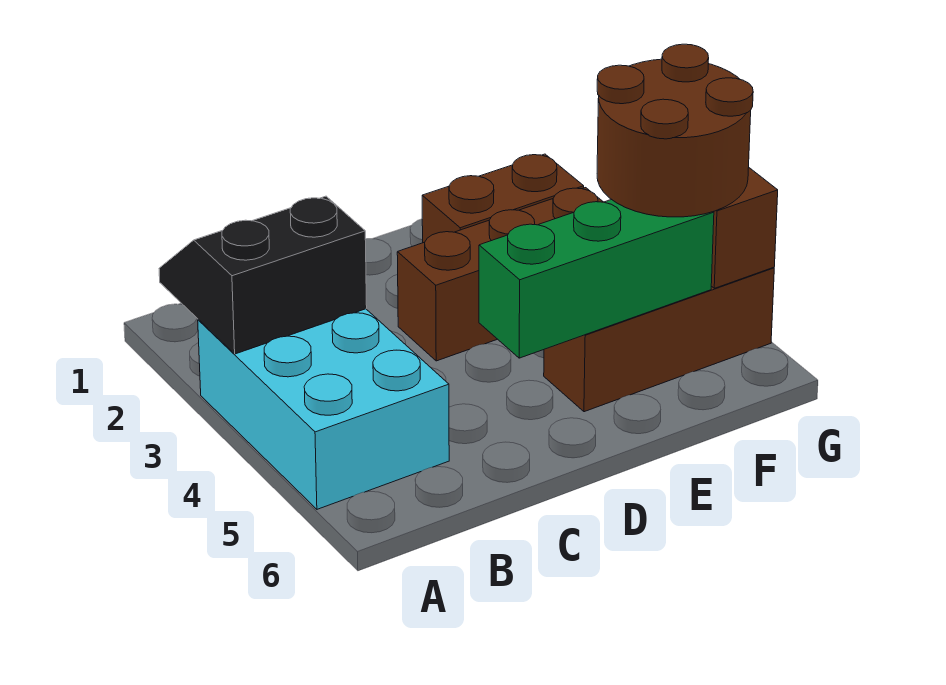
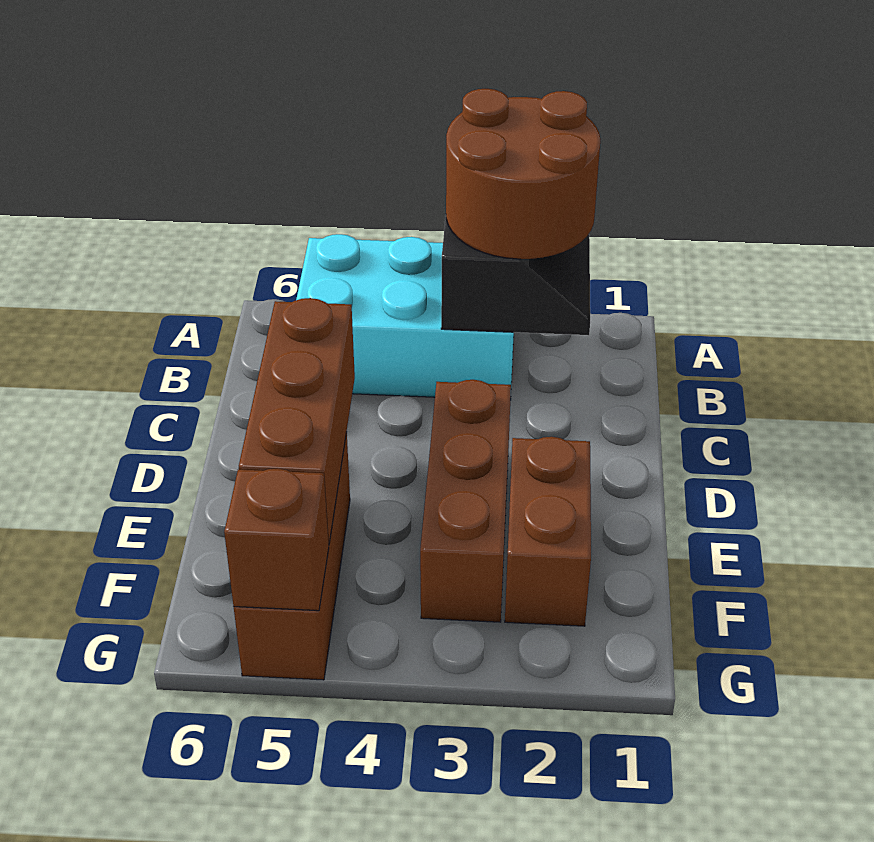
green brick D5:F5 level 2 -> brown brick D5:F5 level 2
brown round brick F4:G5 level 3 -> brown round brick A2:B3 level 3

